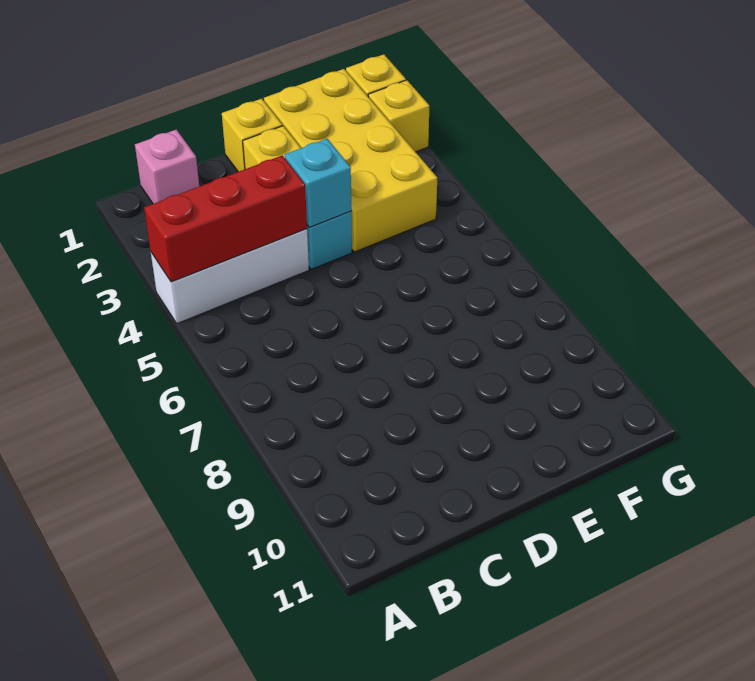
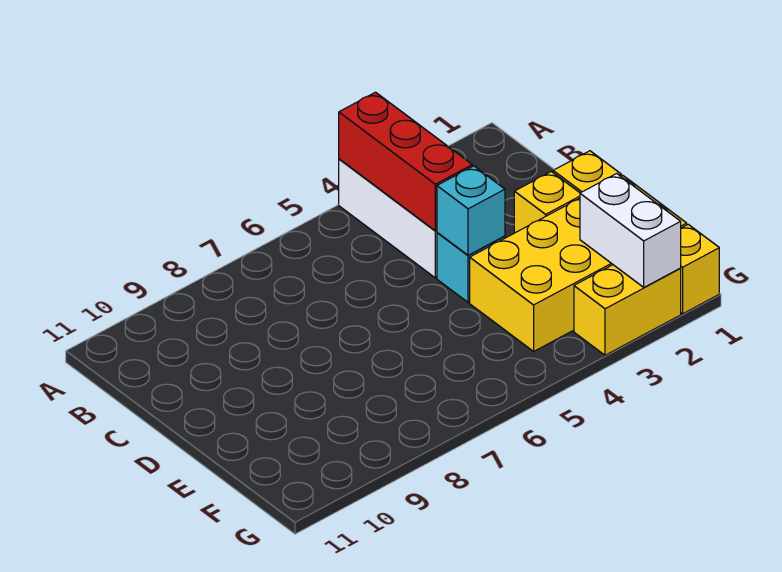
pink brick B1 level 1 -> none
none -> white brick F2:G2 level 2
yellow brick G2 level 1 -> yellow brick G2:G3 level 1

